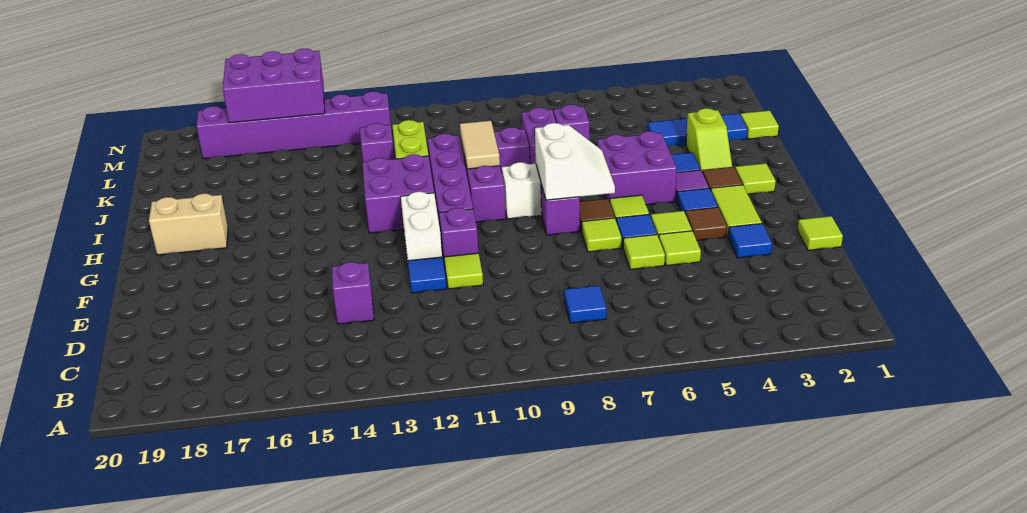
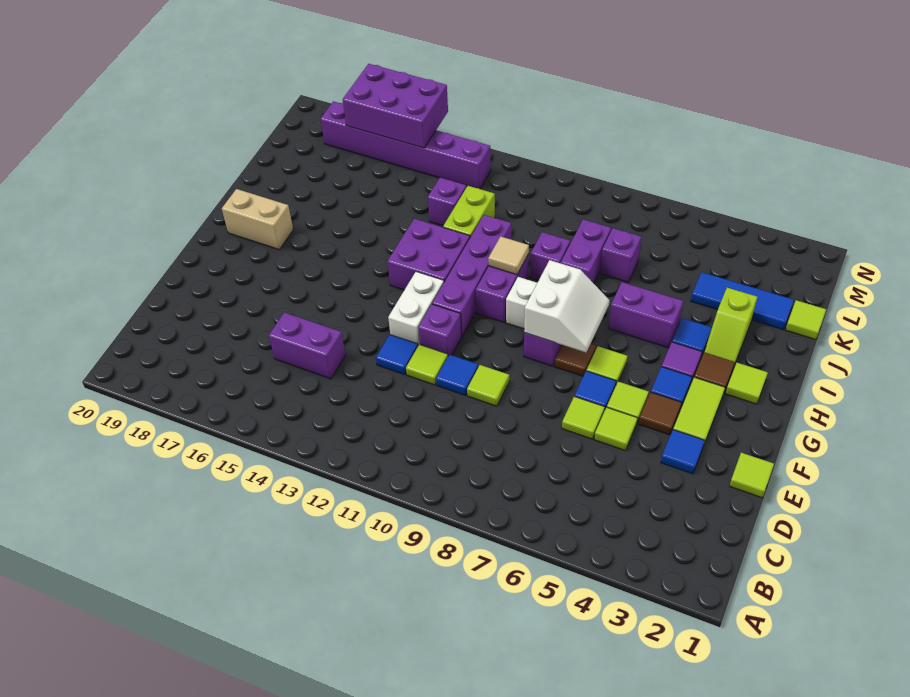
blue tile C8 level 1 -> blue tile E10 level 1
purple brick D14 level 1 -> purple brick D14:D15 level 1
lime tile F7 level 1 -> lime tile E9 level 1
purple brick H5:I6 level 1 -> purple brick I5:I6 level 1
tan tile I10:J10 level 2 -> tan tile I10 level 2

